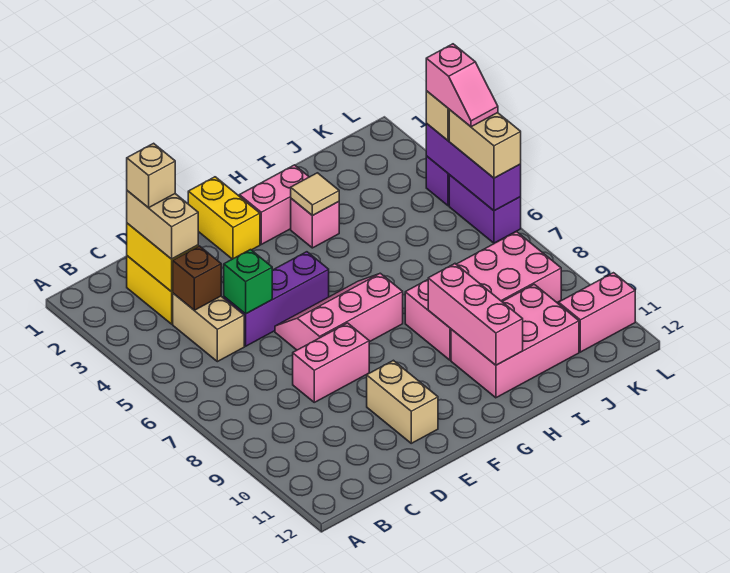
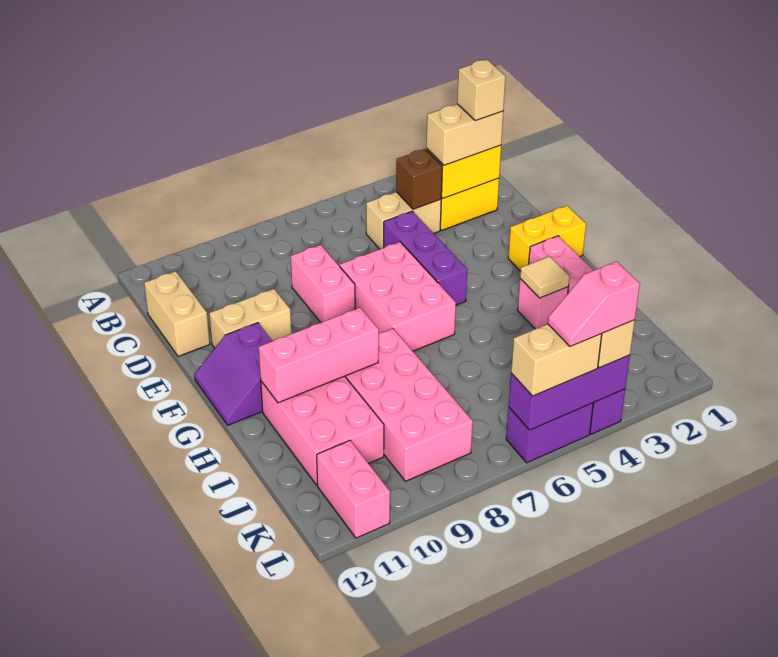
none -> tan brick C12:D12 level 1
green brick D5 level 2 -> none
pink slope E6:G7 level 1 top 7 -> pink brick E6:G7 level 1
none -> purple slope F11:G12 level 1 top 11

